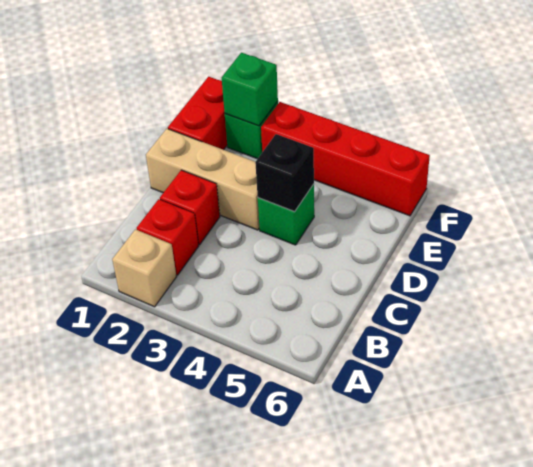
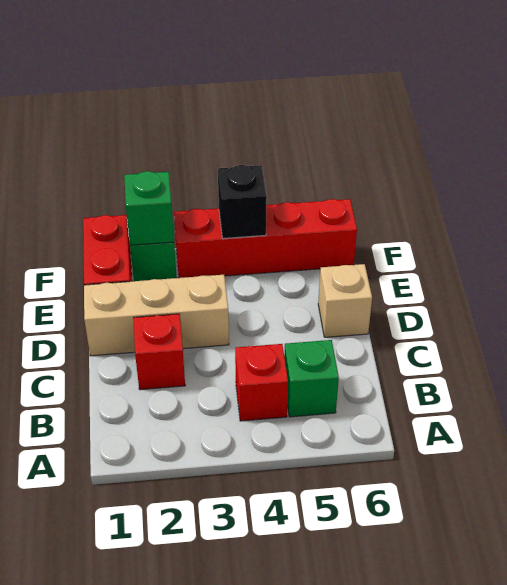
tan brick A2 level 1 -> tan brick D6 level 1
red brick B2 level 1 -> red brick B4 level 1
green brick D4 level 1 -> green brick B5 level 1
black brick D4 level 2 -> black brick F4 level 2

